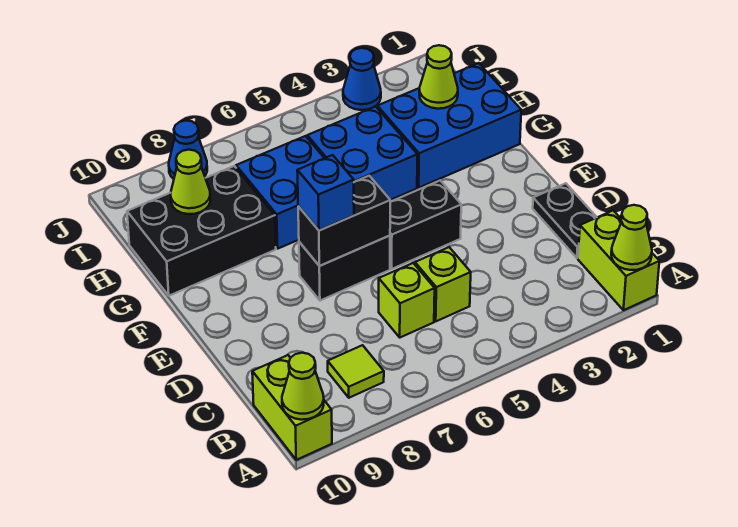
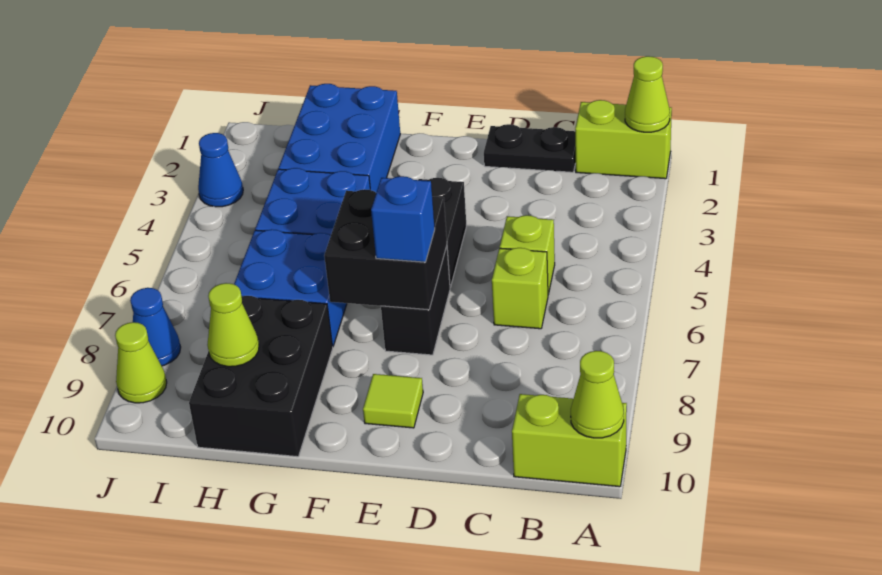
lime tile B8 level 1 -> lime tile E9 level 1
black brick E6:E7 level 2 -> black brick E6:F7 level 2
lime cone H2 level 2 -> lime cone J9 level 1

